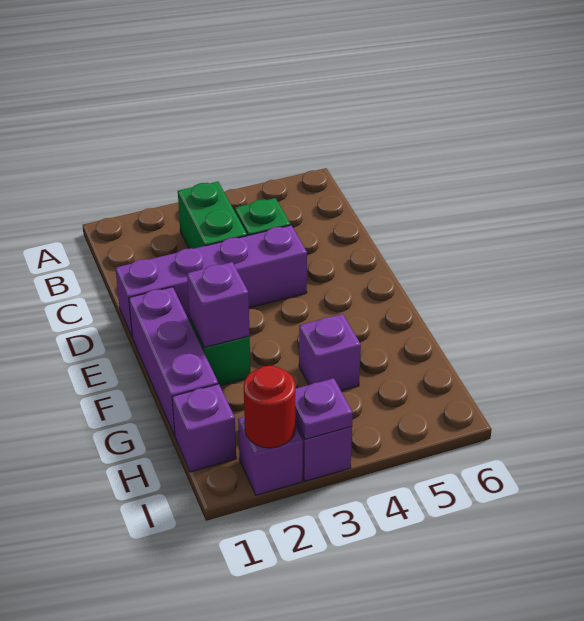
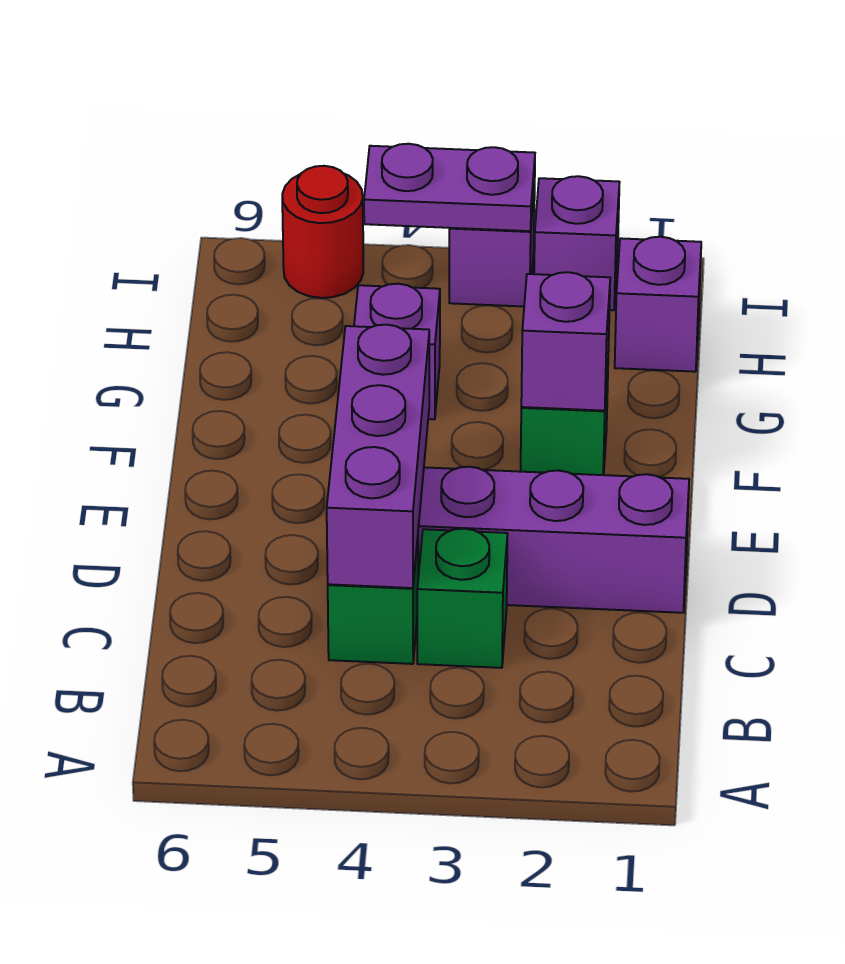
green brick B3:C3 level 1 -> green brick C3 level 1
purple brick E1:G1 level 1 -> purple brick C4:E4 level 2
red round brick I2 level 2 -> red round brick I5 level 1
purple plate I3 level 2 -> purple plate I3:I4 level 2

